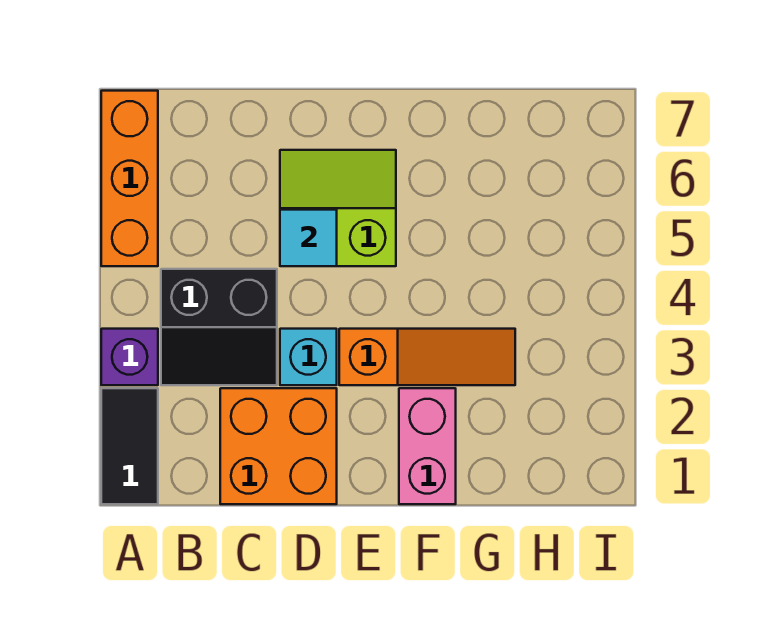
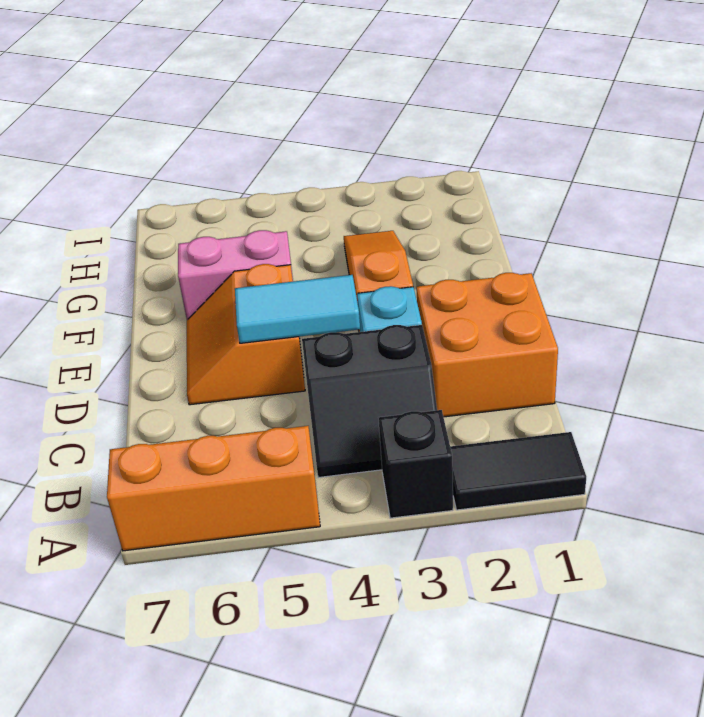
purple brick A3 level 1 -> black brick A3 level 1
black slope B3:C4 level 1 top 4 -> black slope B3:C4 level 1 top C
lime slope D5:E6 level 1 top 5 -> orange slope D5:E6 level 1 top 5
cyan tile D5 level 2 -> cyan tile D4:D5 level 2
pink brick F1:F2 level 1 -> pink brick F5:F6 level 1

